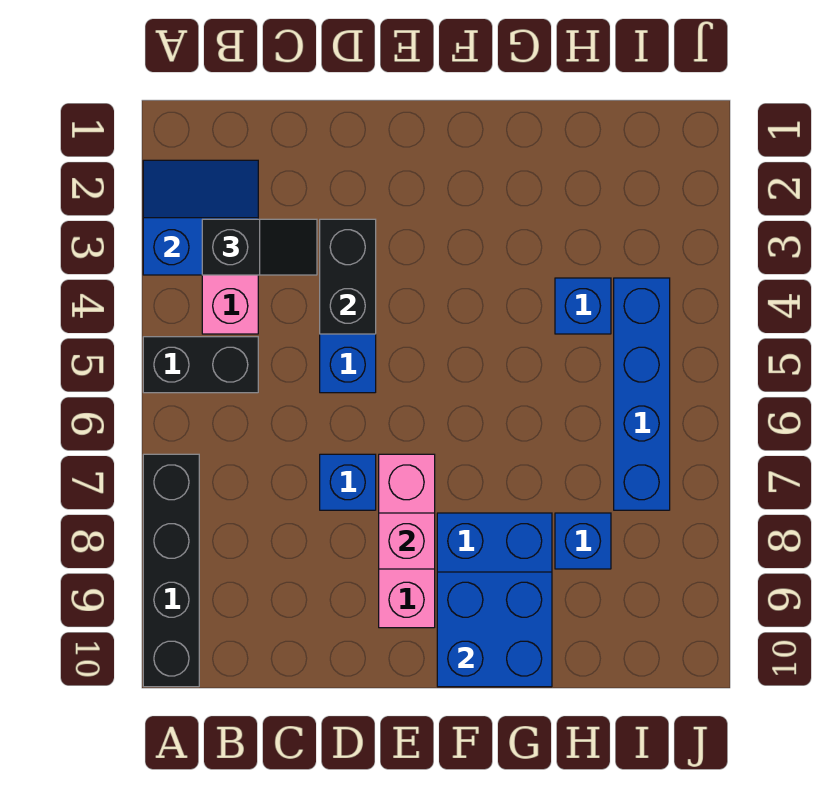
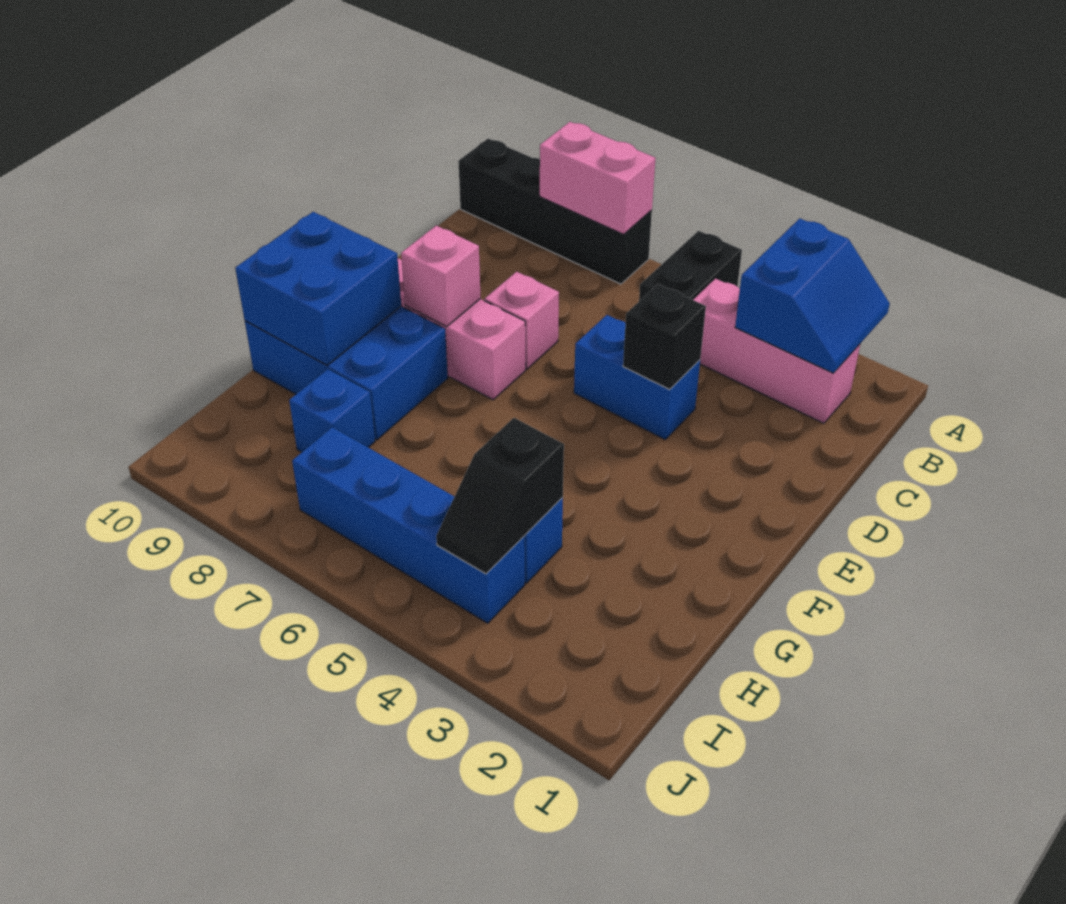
none -> pink brick A7:A8 level 2
black slope B3:C3 level 3 top B -> black slope H4:I4 level 2 top H
black brick D3:D4 level 2 -> black brick D4 level 2
blue brick D7 level 1 -> pink brick D7 level 1

